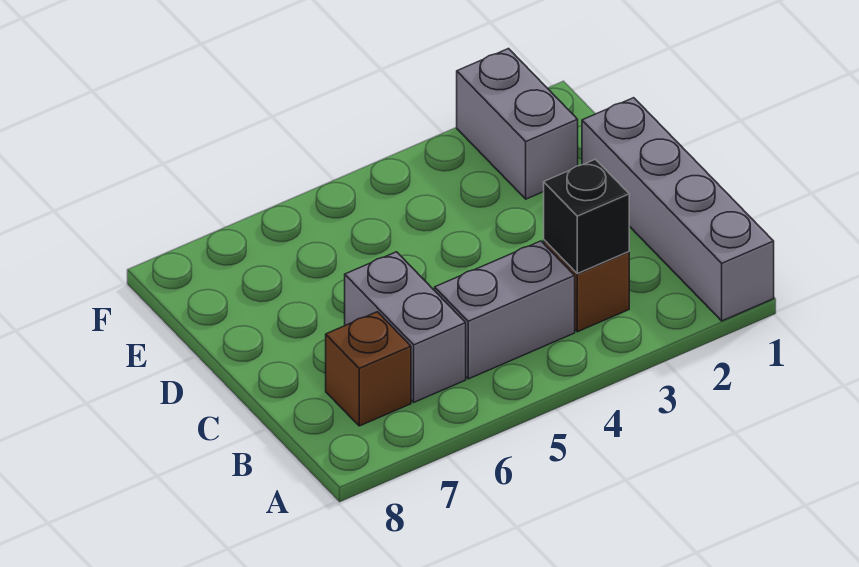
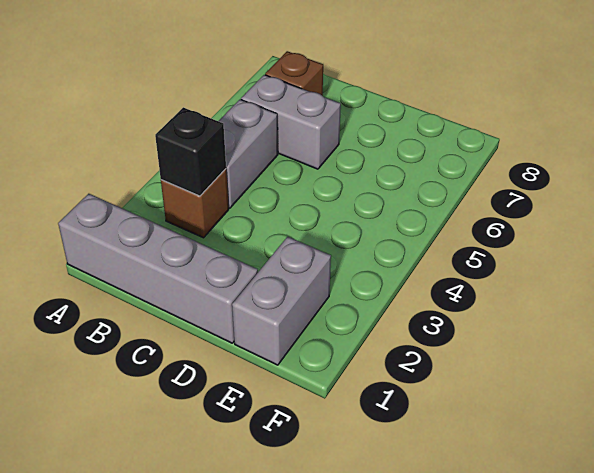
grey brick E2:F2 level 1 -> grey brick E1:E2 level 1

